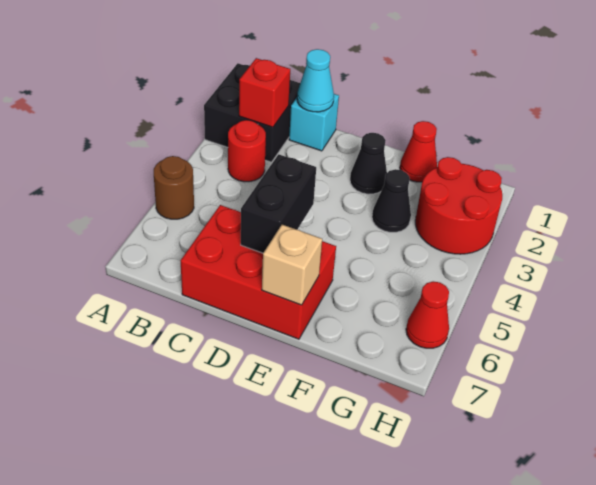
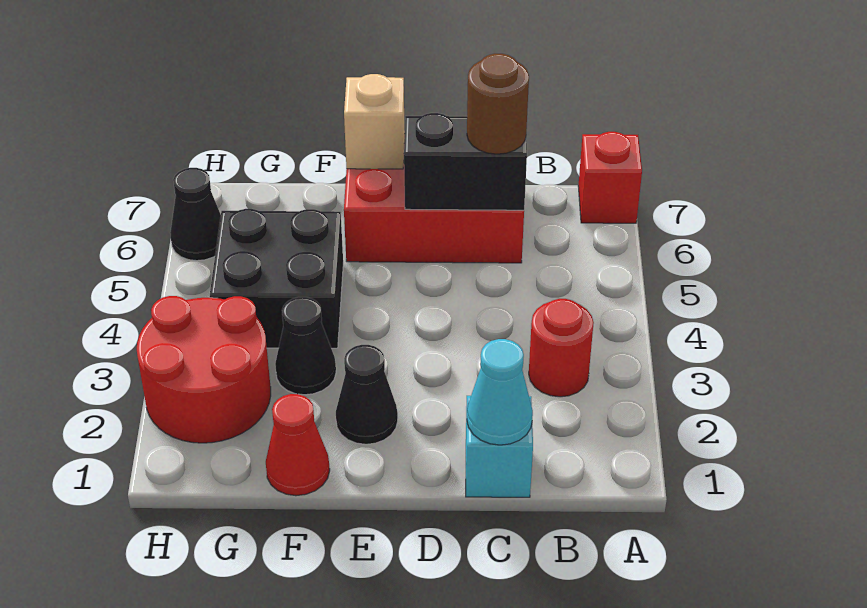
black brick A1:B2 level 1 -> black brick F4:G5 level 1
brown round brick A5 level 1 -> brown round brick C6 level 3
red brick B2 level 2 -> red brick A7 level 1
black brick D5:D6 level 2 -> black brick C6:D6 level 2
red cone H6 level 1 -> black cone H6 level 1

